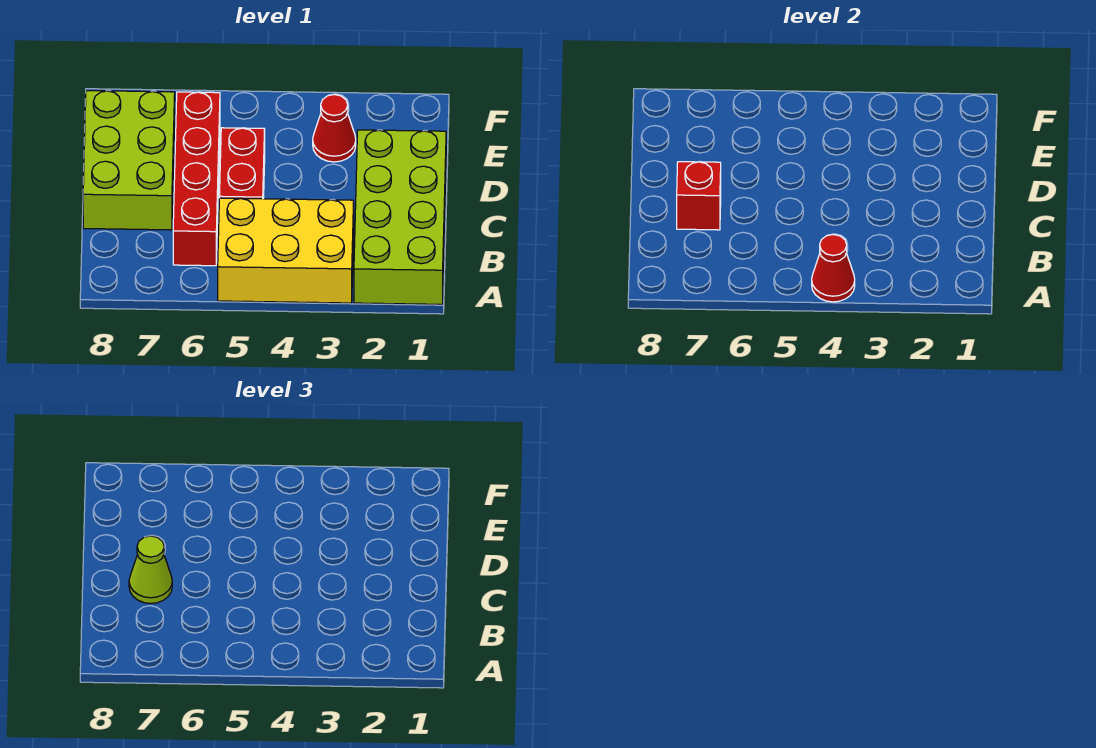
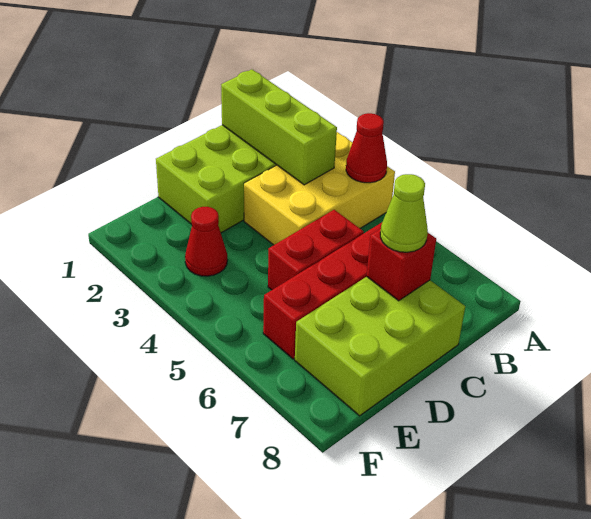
yellow brick A3:B5 level 1 -> yellow brick A3:C4 level 1
none -> lime brick B1:B3 level 2

